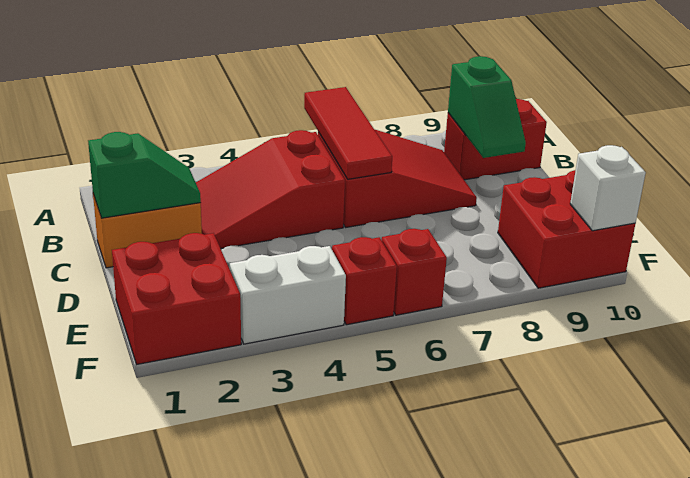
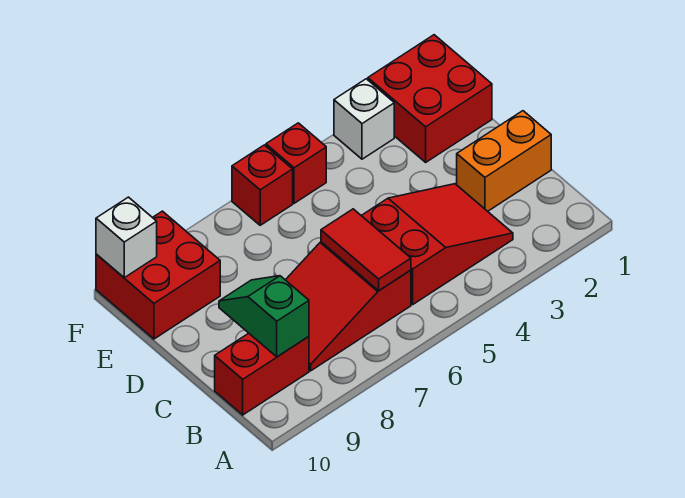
red tile A6:C6 level 2 -> red tile B6:C6 level 2
green slope C1:C2 level 2 top 1 -> none
white brick F3:F4 level 1 -> white brick F3 level 1

